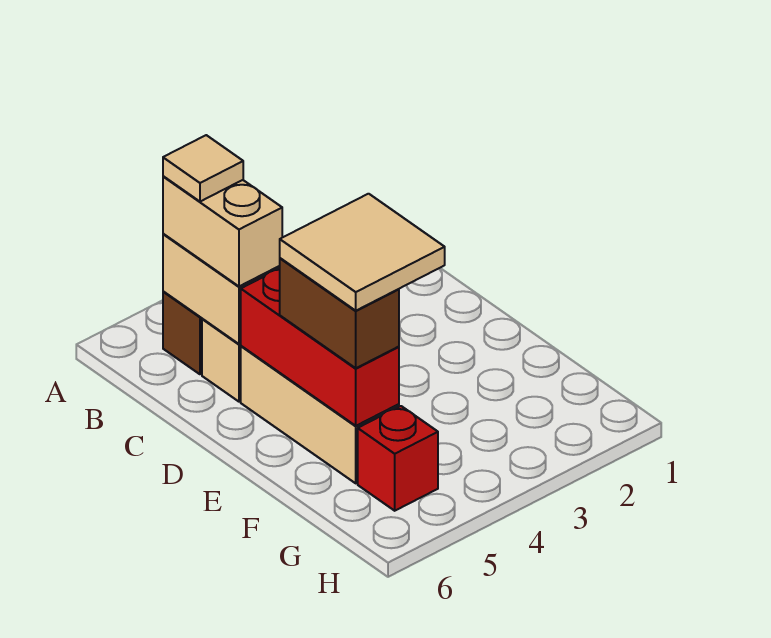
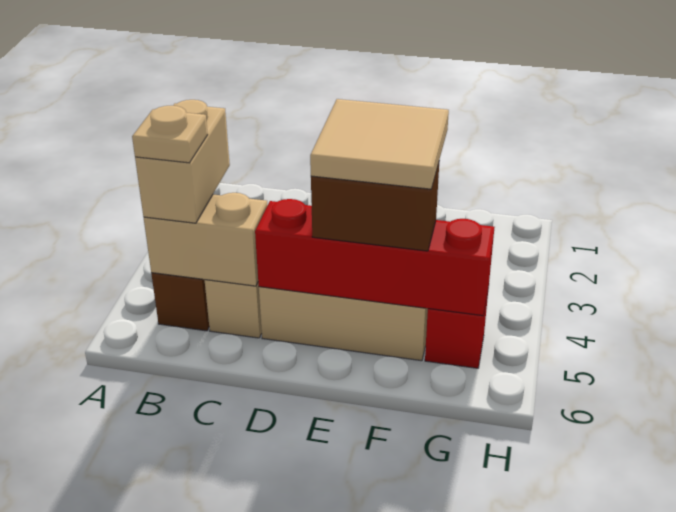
tan brick B5:C5 level 3 -> tan brick B4:B5 level 3
tan tile B5 level 4 -> tan plate B5 level 4
red brick D5:F5 level 2 -> red brick D5:G5 level 2

